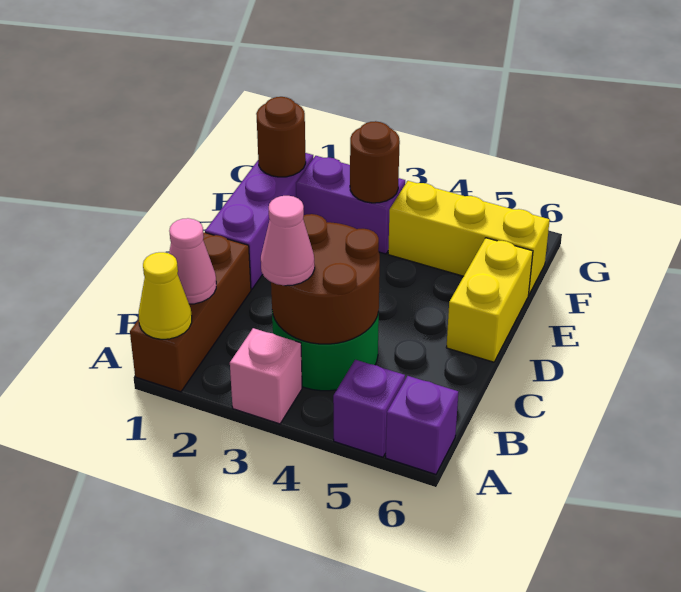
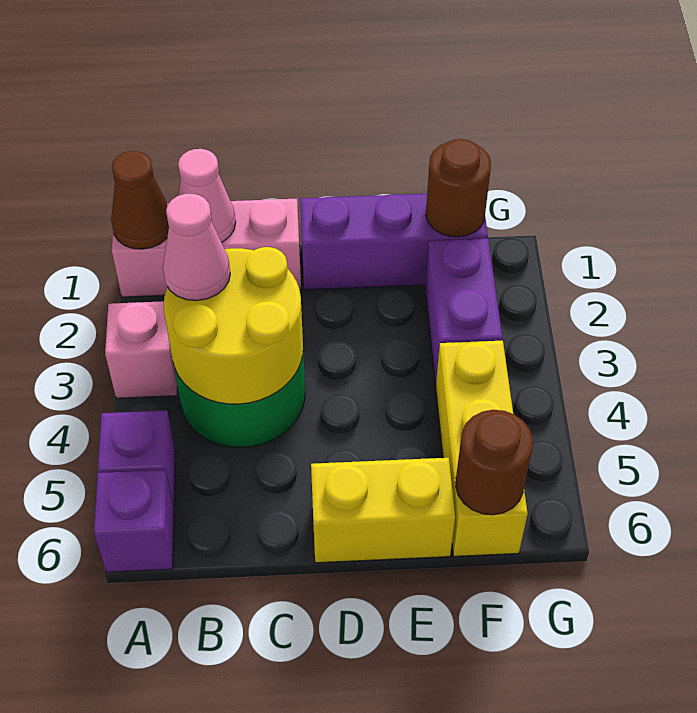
brown brick A1:C1 level 1 -> pink brick A1:C1 level 1
yellow cone A1 level 2 -> brown cone A1 level 2
brown round brick B3:C4 level 2 -> yellow round brick B3:C4 level 2
brown round brick F3 level 2 -> brown round brick F6 level 2

